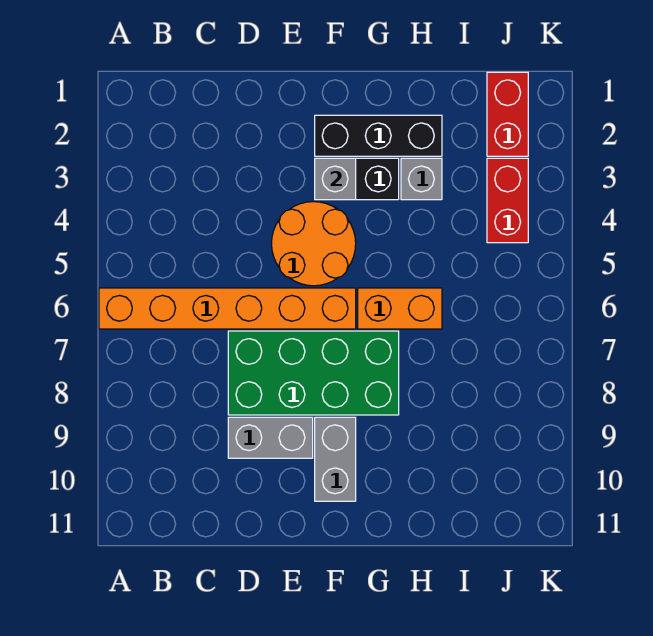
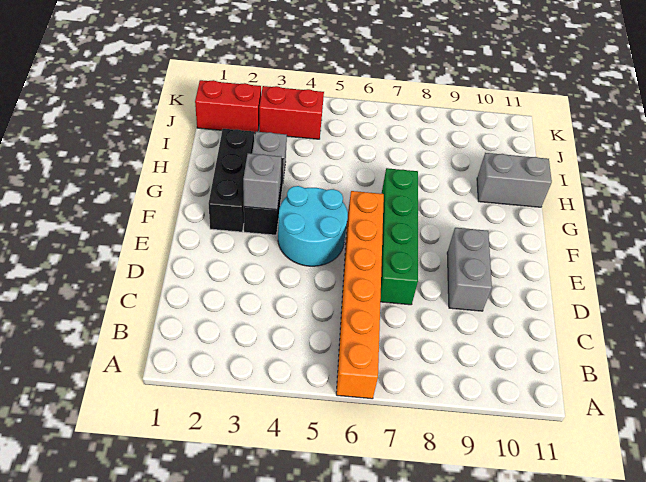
green brick D7:G8 level 1 -> green brick D7:G7 level 1
orange round brick E4:F5 level 1 -> cyan round brick E4:F5 level 1
grey brick F9:F10 level 1 -> grey brick H10:H11 level 1
orange brick G6:H6 level 1 -> none

